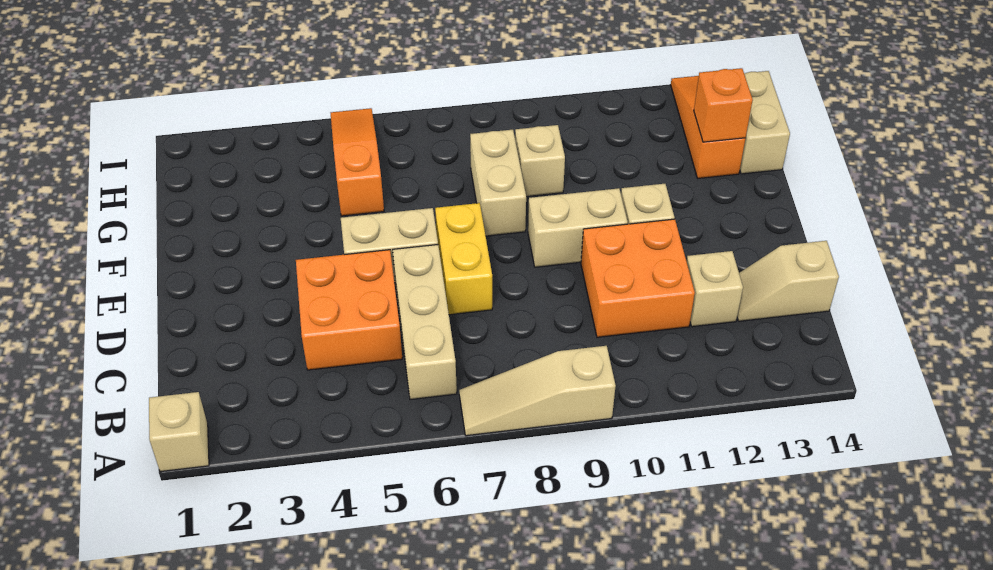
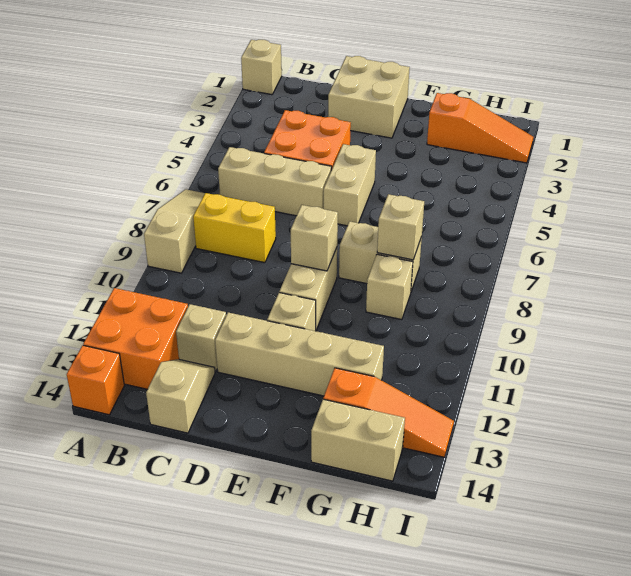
orange brick C10:D11 level 1 -> orange brick A12:B13 level 1
none -> tan brick D1:E2 level 1
yellow brick D7:E7 level 1 -> yellow brick B8:C8 level 1
none -> tan brick D12:G12 level 1
none -> tan brick E9 level 2
orange slope G5:I5 level 1 top G -> orange slope G2:I2 level 1 top G
none -> tan brick G8 level 2
orange brick G13 level 2 -> orange brick A14 level 1

